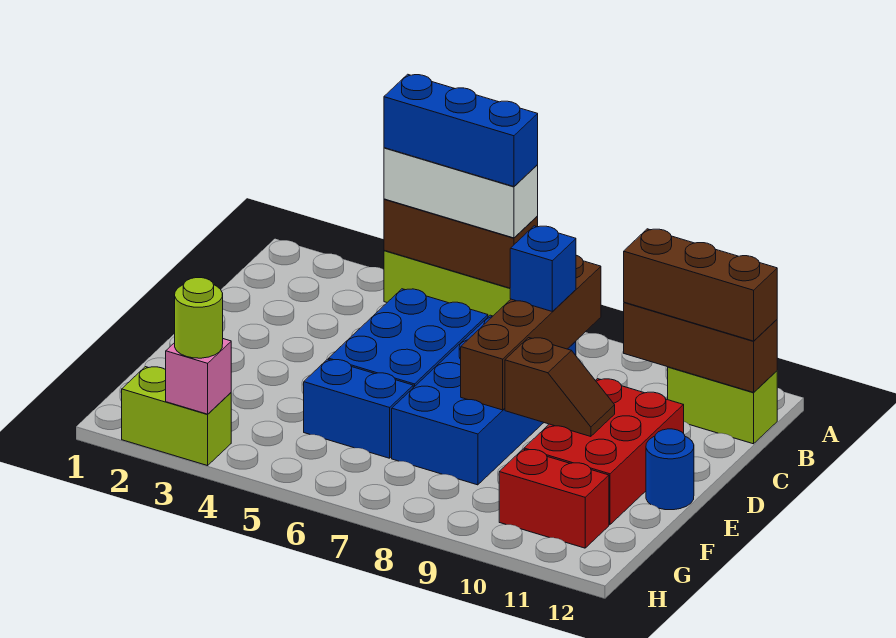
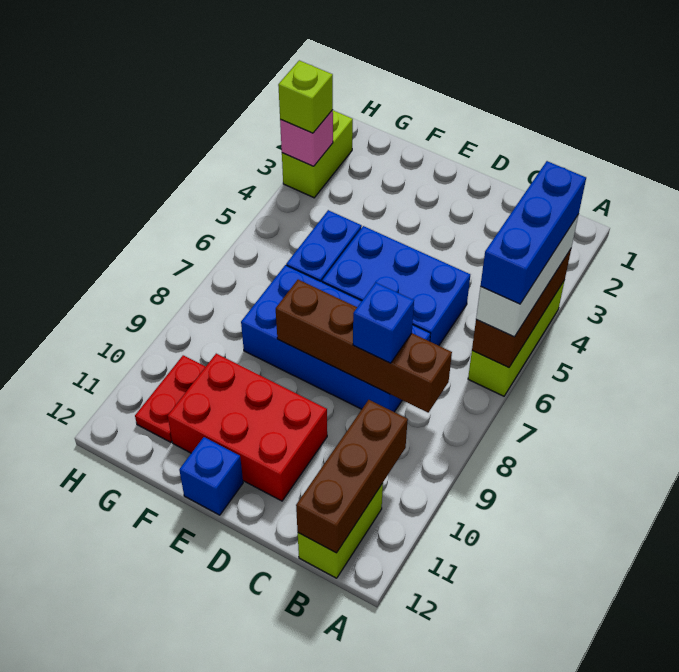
brown brick B10:B12 level 3 -> none
brown slope E9:E10 level 2 top 9 -> none
blue round brick E12 level 1 -> blue brick E12 level 1
red brick G10:G11 level 1 -> red plate G10:G11 level 1
lime round brick H3 level 3 -> lime brick H3 level 3

